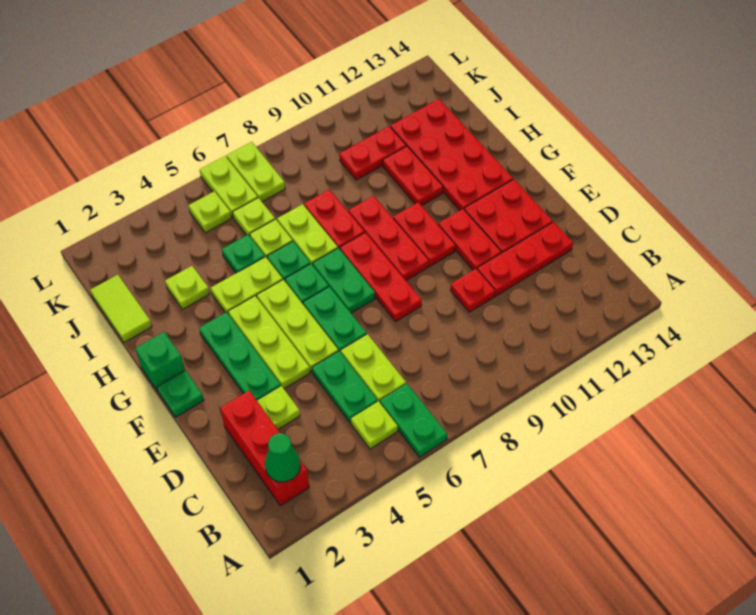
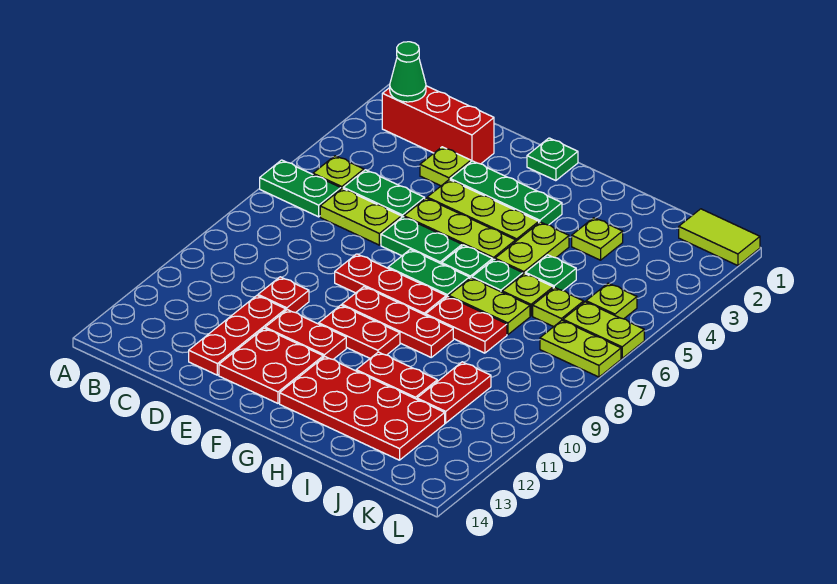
green brick G1 level 1 -> none
lime tile I1:J1 level 1 -> lime tile K1:L1 level 1

